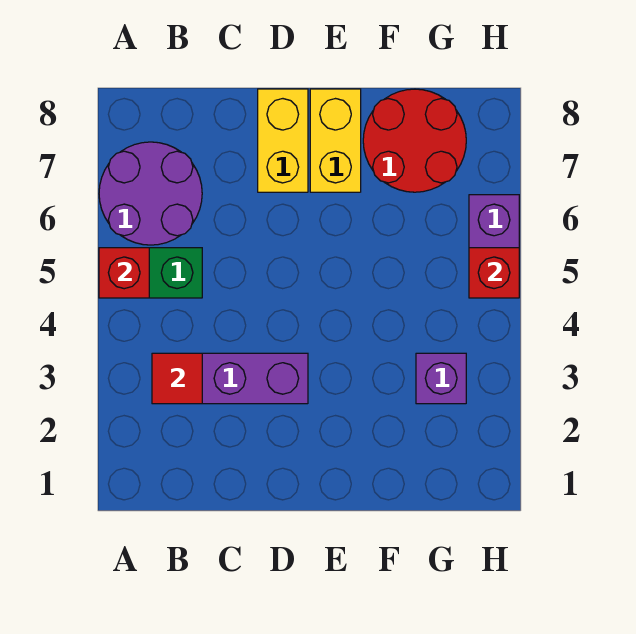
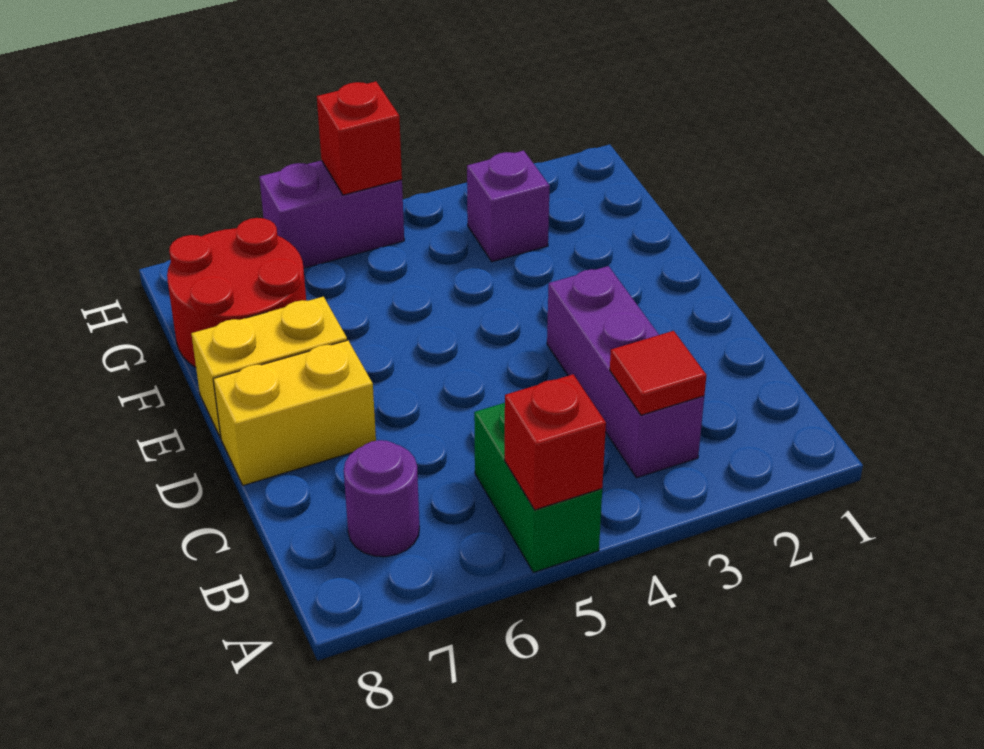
purple round brick A6:B7 level 1 -> purple round brick B7 level 1

